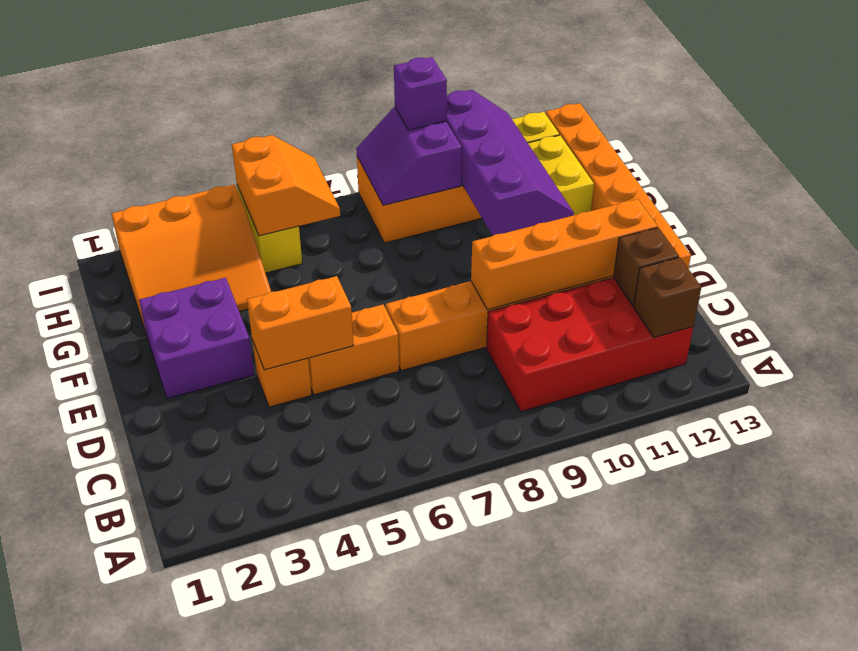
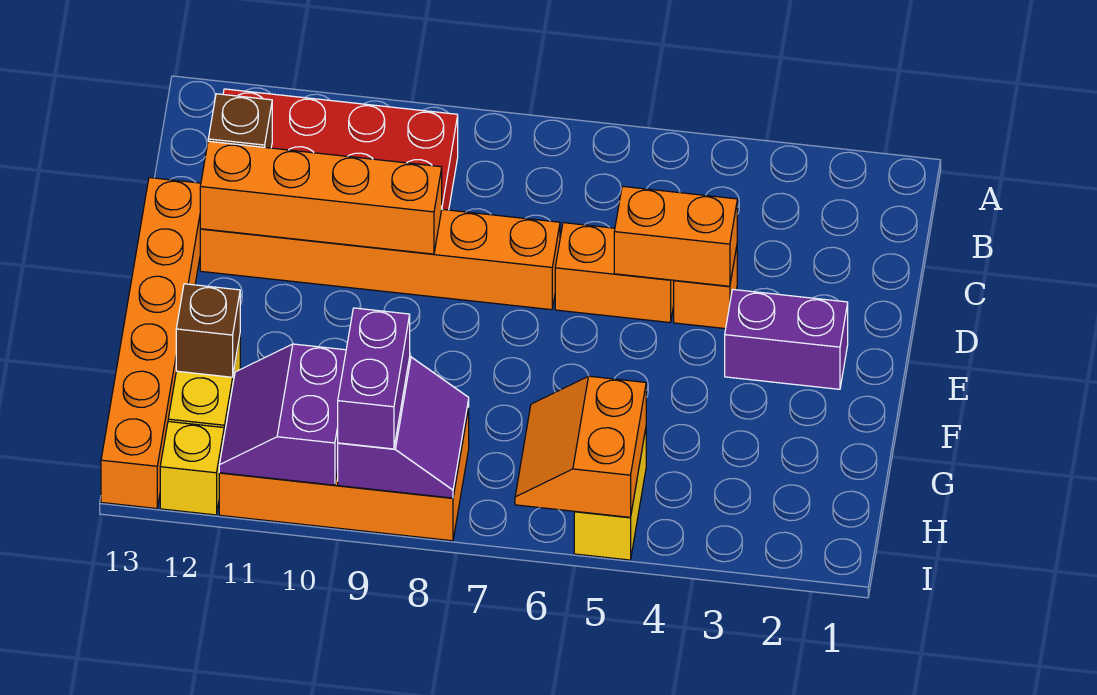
brown brick B12 level 2 -> brown brick G12 level 2
purple brick E2:F3 level 1 -> purple brick E2:E3 level 1
purple slope F10:I11 level 2 top 10 -> purple slope H10:I11 level 2 top 10
orange slope G2:I4 level 1 top I -> none
purple brick I9 level 3 -> purple brick H9:I9 level 3

